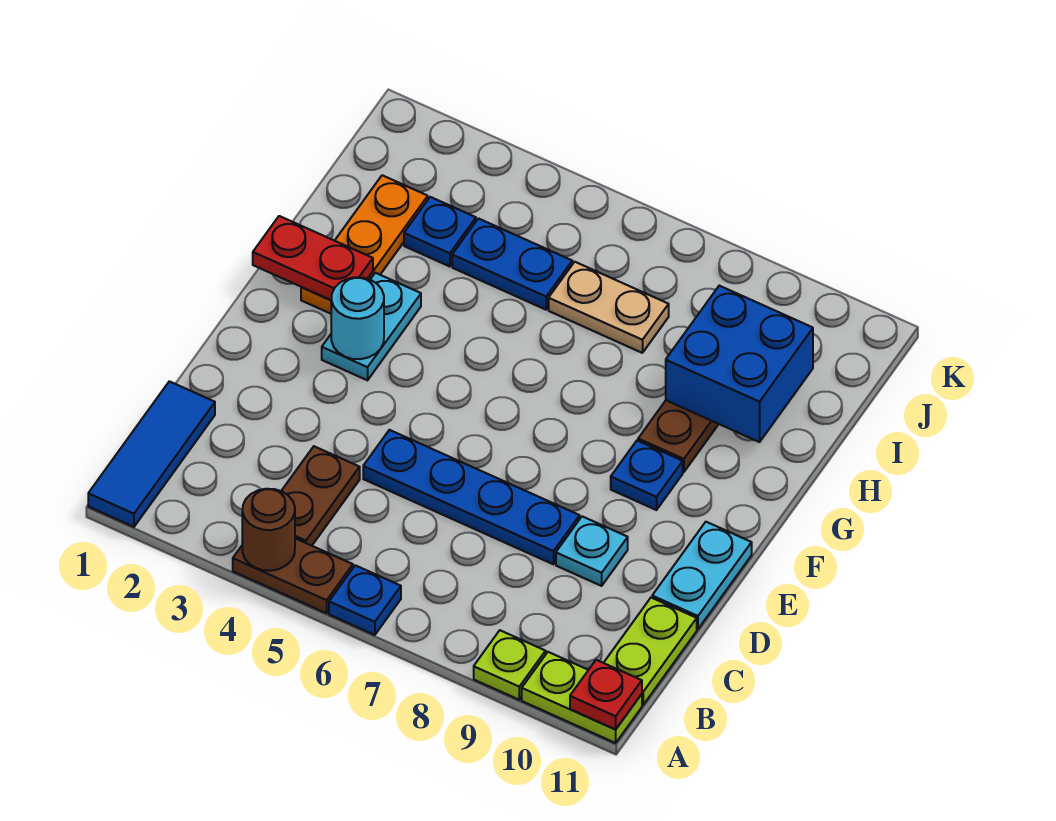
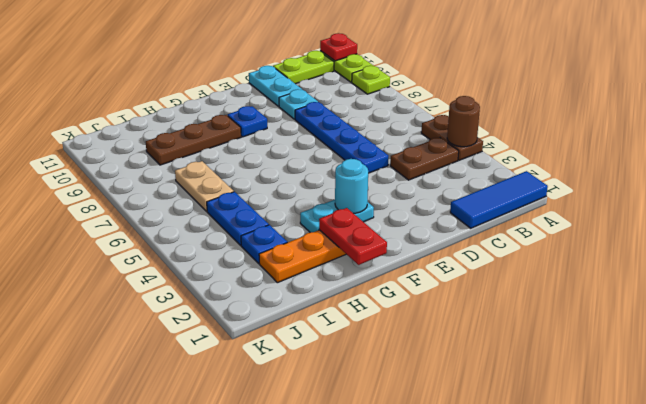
blue plate A6 level 1 -> none
cyan plate D11:E11 level 1 -> cyan plate D10:D11 level 1
blue brick H9:I10 level 2 -> none

